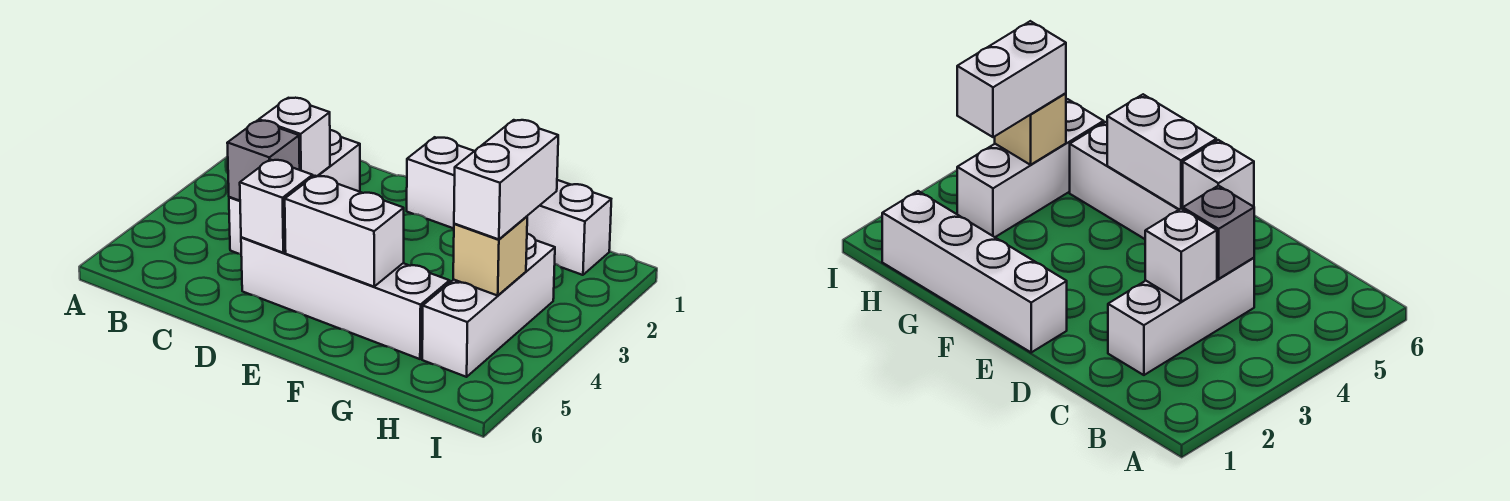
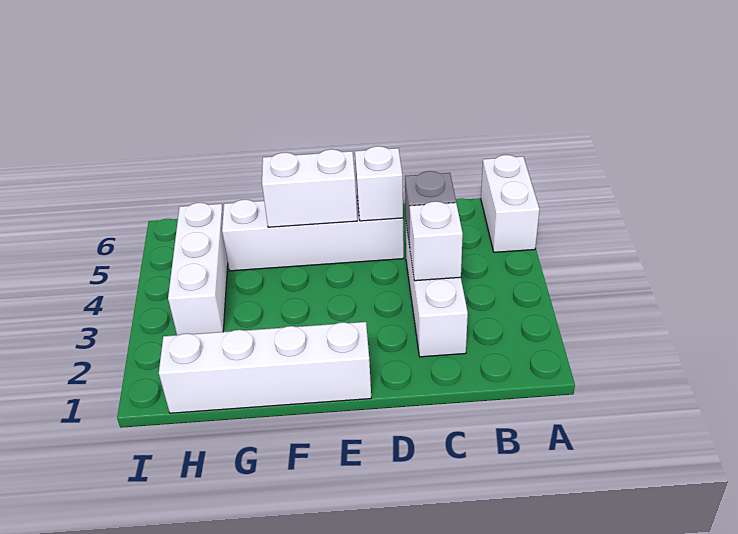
white brick H3:H4 level 3 -> white brick A5:A6 level 1
tan brick H4 level 2 -> none

